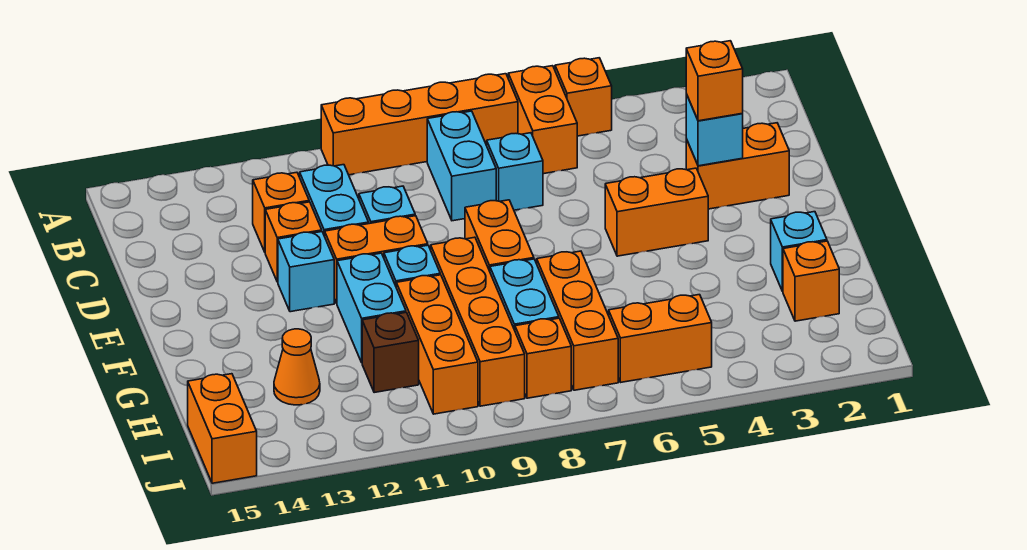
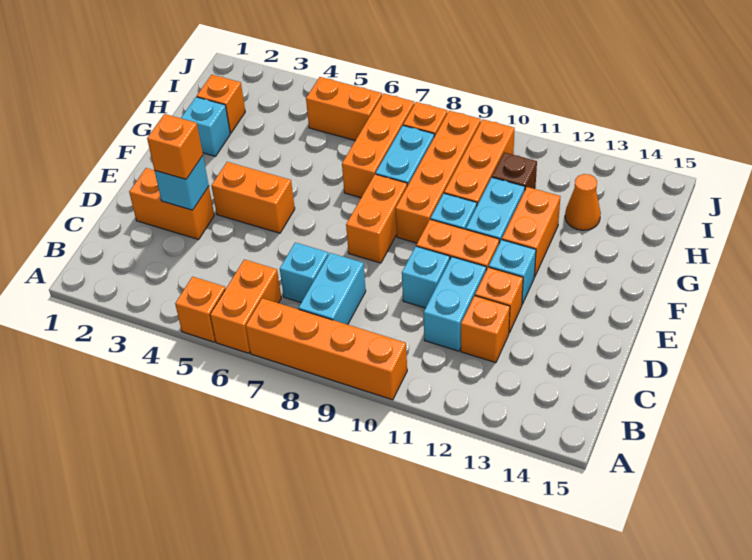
orange brick I15:J15 level 1 -> orange brick F12:G12 level 1

